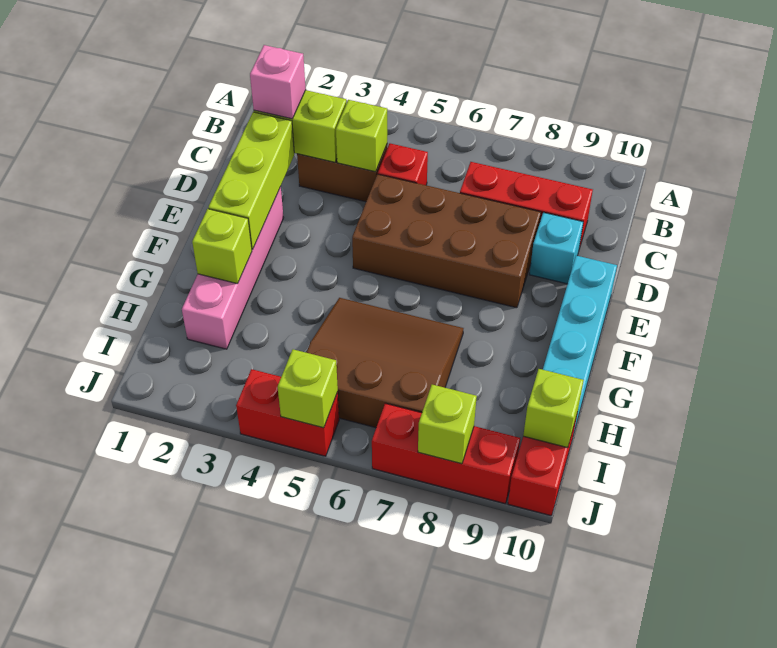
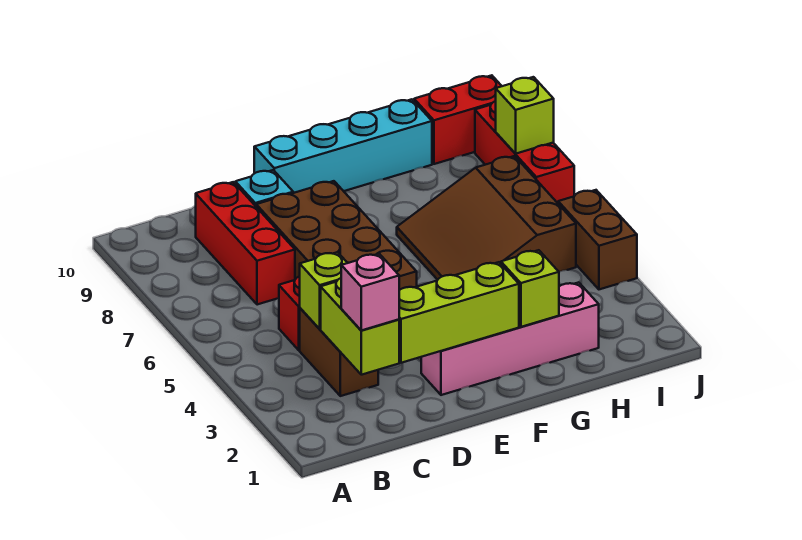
lime brick I10 level 2 -> none
red brick J4:J5 level 1 -> brown brick J4:J5 level 1
lime brick J5 level 2 -> none

